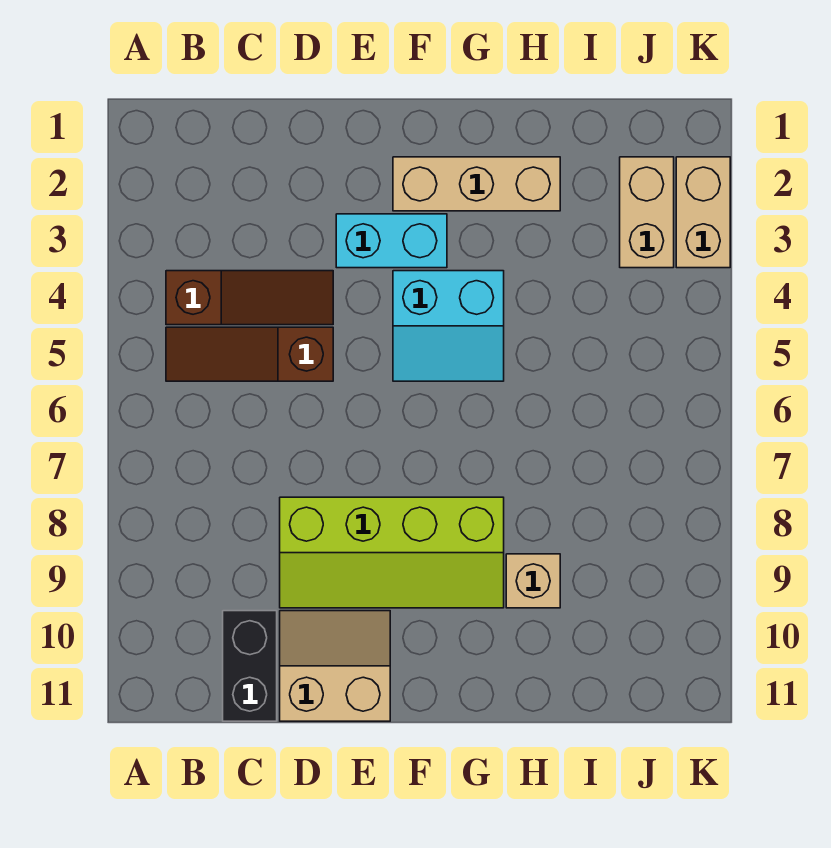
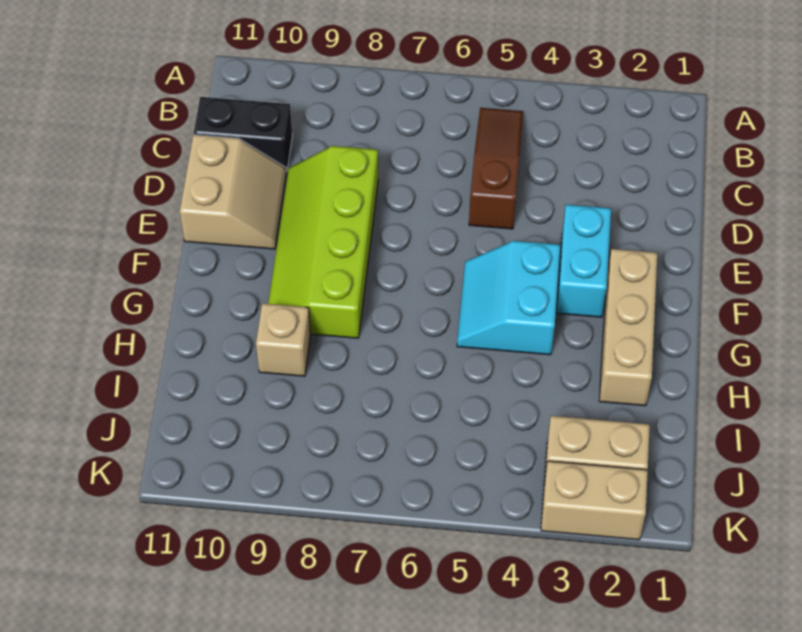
brown slope B4:D4 level 1 top B -> none

